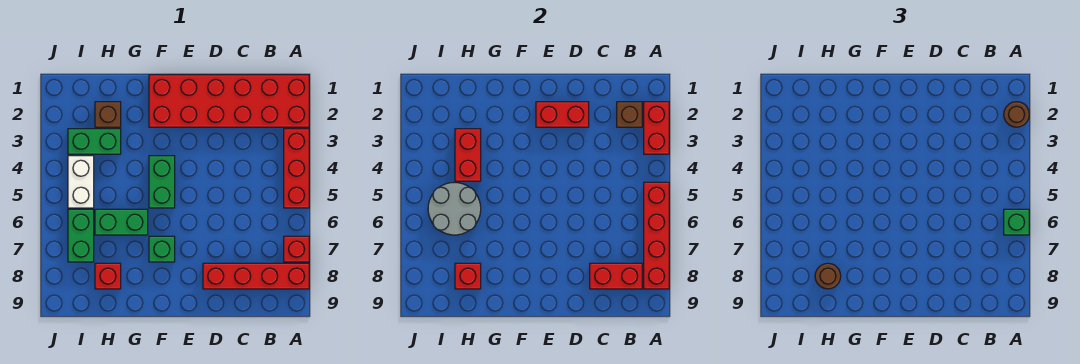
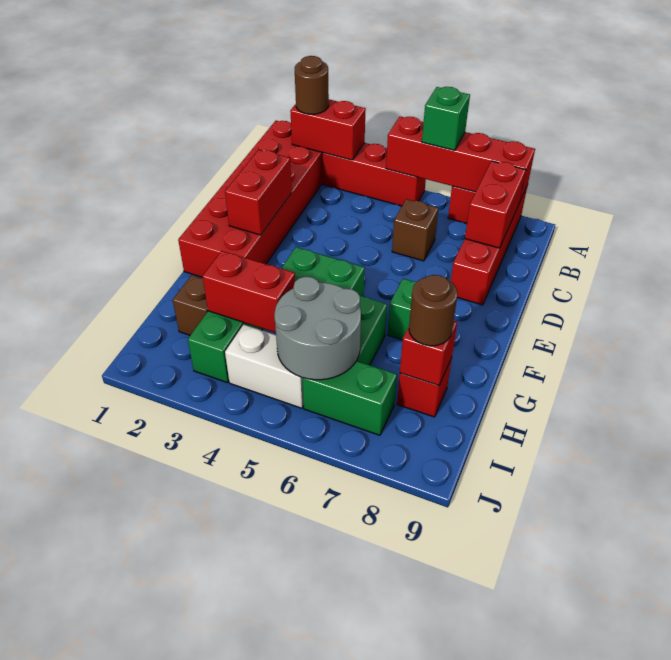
brown brick B2 level 2 -> brown brick C6 level 1

